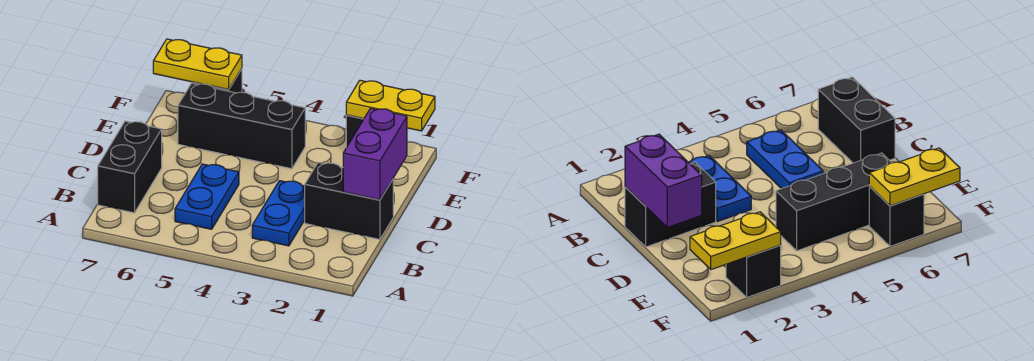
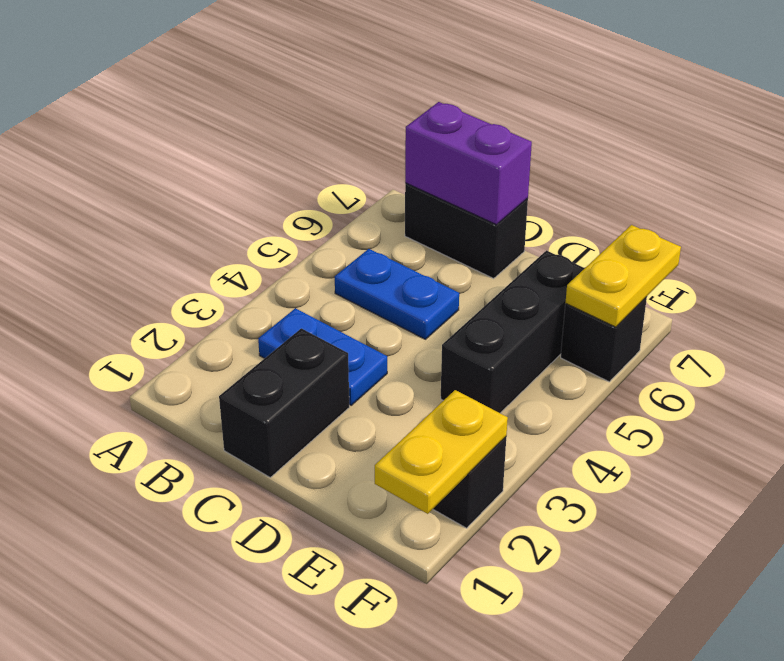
purple brick C1:D1 level 2 -> purple brick B7:C7 level 2

